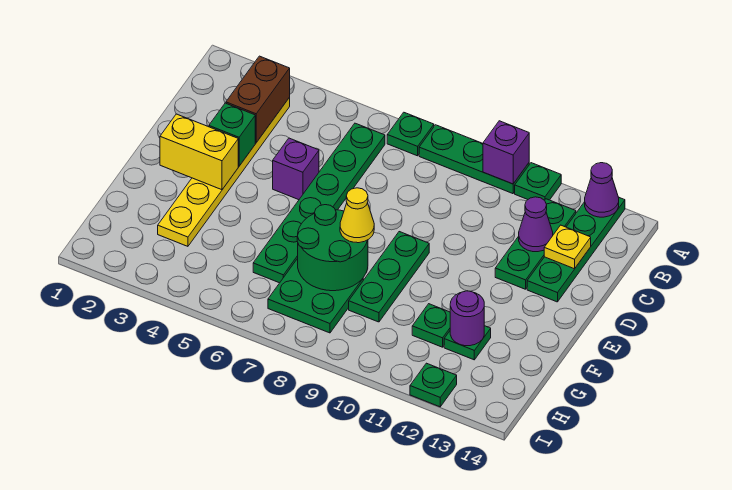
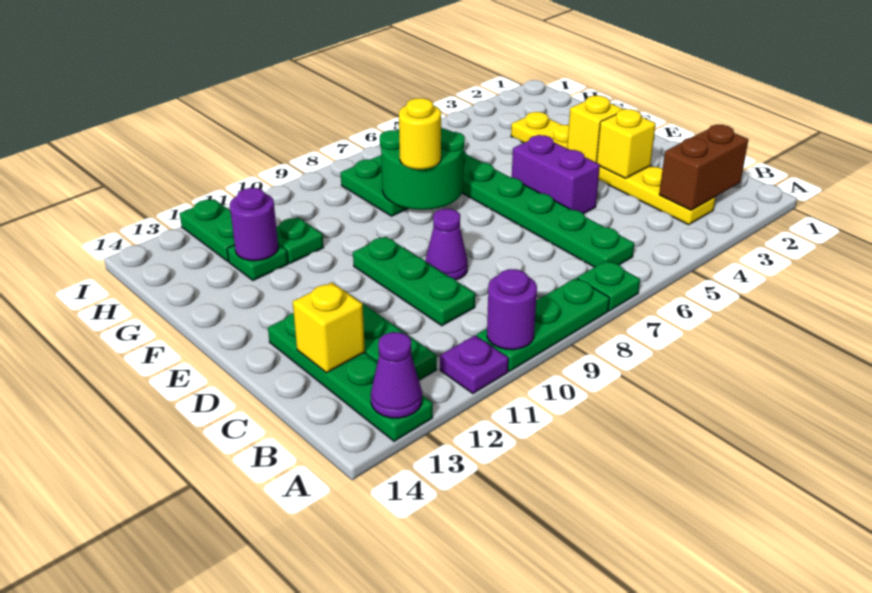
purple brick A10 level 2 -> purple round brick A10 level 2
green plate A11 level 1 -> purple plate A11 level 1
brown brick B3:C3 level 2 -> brown brick B2:B3 level 2
purple cone C12 level 2 -> purple cone D9 level 1
yellow plate C13 level 2 -> yellow brick C13 level 2
green brick D3 level 2 -> yellow brick D3 level 2
purple brick D5 level 1 -> purple brick D5:E5 level 1
yellow brick E2:E3 level 2 -> yellow brick E3 level 2
green plate E9:G9 level 1 -> green plate C10:E10 level 1
yellow cone F8 level 3 -> yellow round brick F8 level 3
green plate I12 level 1 -> green plate H12:I12 level 1

